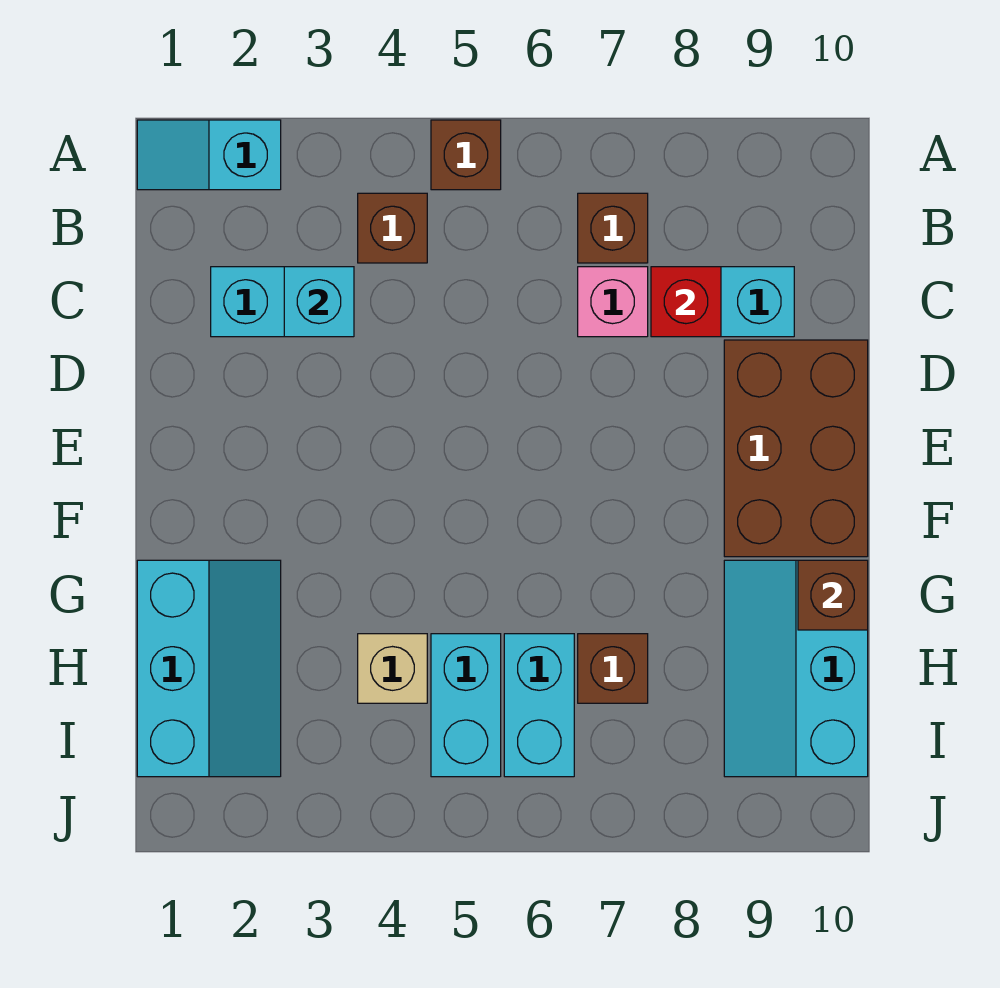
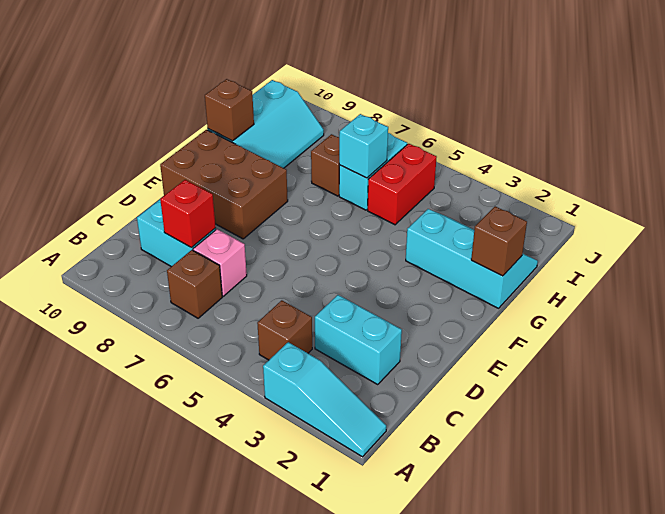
cyan slope A1:A2 level 1 top 2 -> cyan slope A1:A3 level 1 top 3
brown brick A5 level 1 -> brown brick G1 level 2
cyan brick C3 level 2 -> cyan brick H6 level 2
brown brick D9:F10 level 1 -> brown brick E8:F10 level 1
cyan slope G1:I2 level 1 top 1 -> cyan slope G1:H3 level 1 top G
tan brick H4 level 1 -> none
cyan brick H5:I5 level 1 -> red brick H5:I5 level 1

